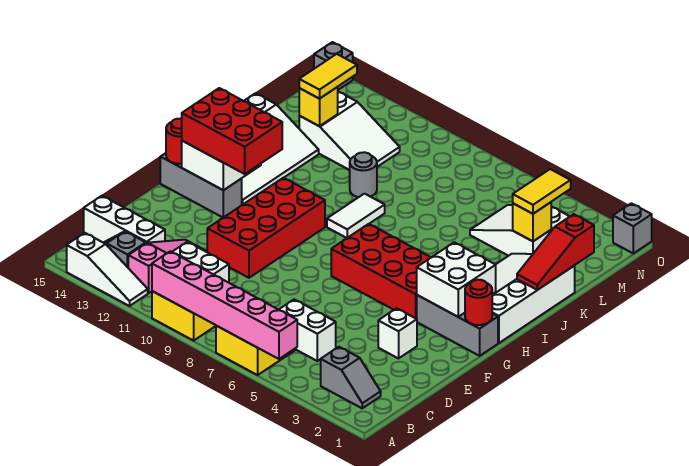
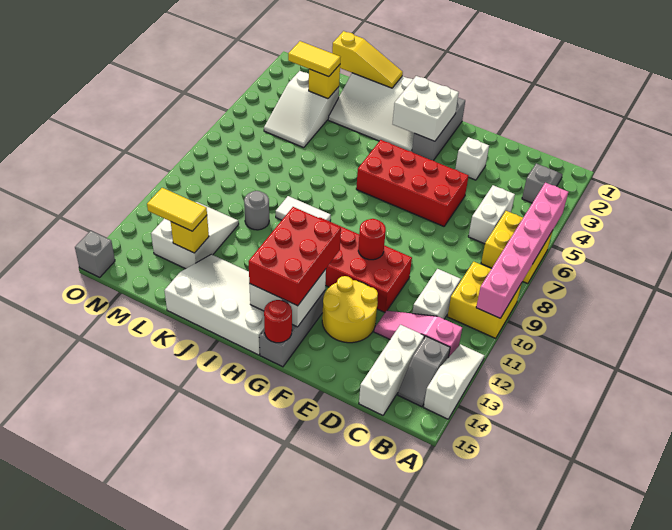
none -> yellow round brick E12:F13 level 1
red round brick G1 level 2 -> red round brick F10 level 2
red brick G4:H7 level 1 -> red brick E5:H6 level 1
red slope J1:L1 level 2 top L -> yellow slope J1:L1 level 2 top L
grey brick O1 level 1 -> none

